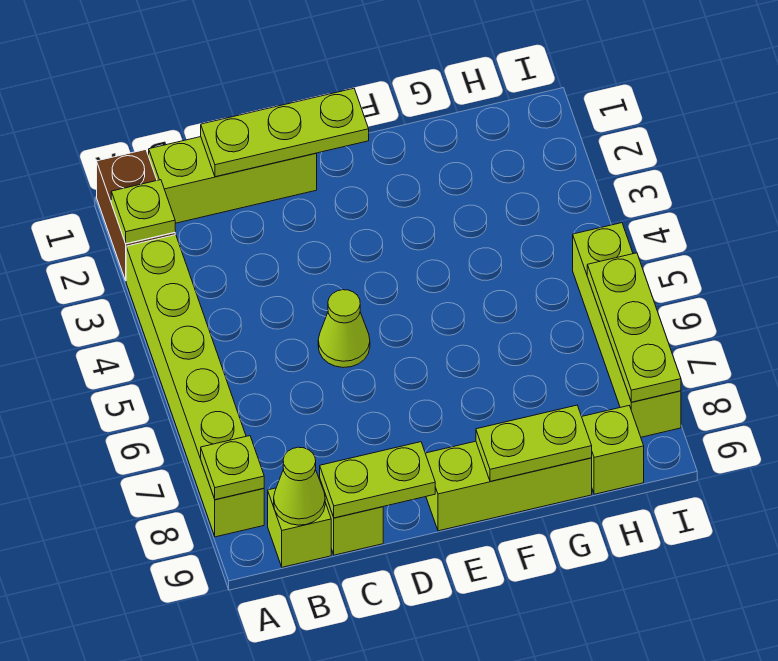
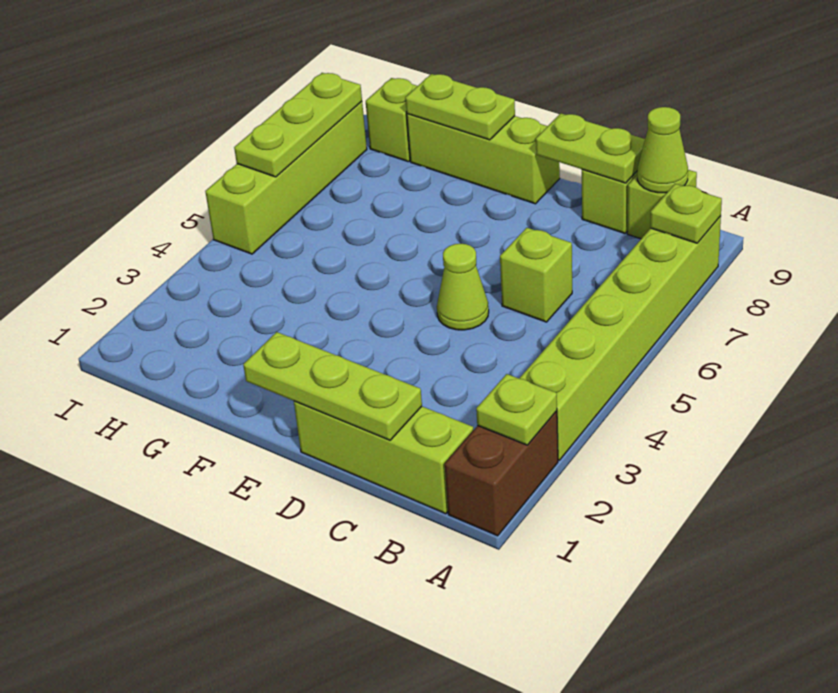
none -> lime brick C6 level 1

